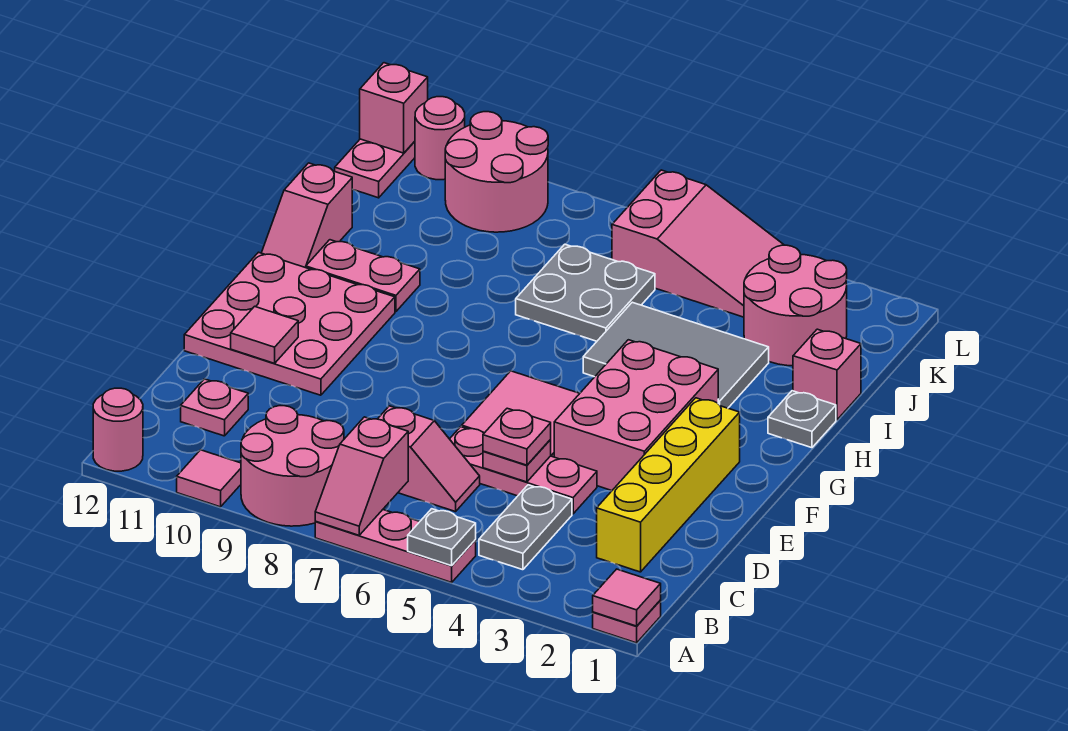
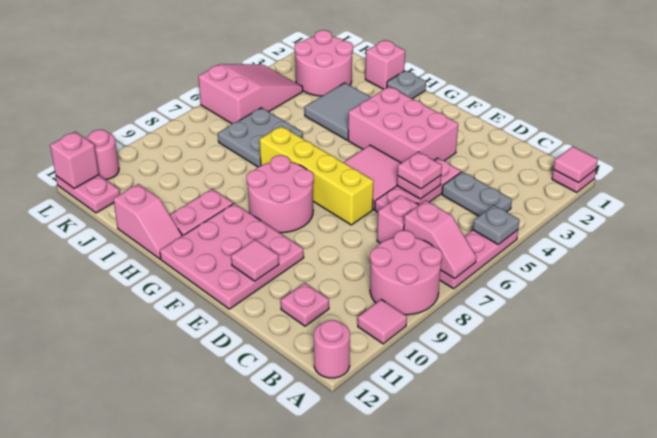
yellow brick C2:F2 level 1 -> yellow brick E7:H7 level 1
grey tile H3:I5 level 1 -> grey tile H3:I4 level 1
pink round brick K9:L10 level 1 -> pink round brick F8:G9 level 1

